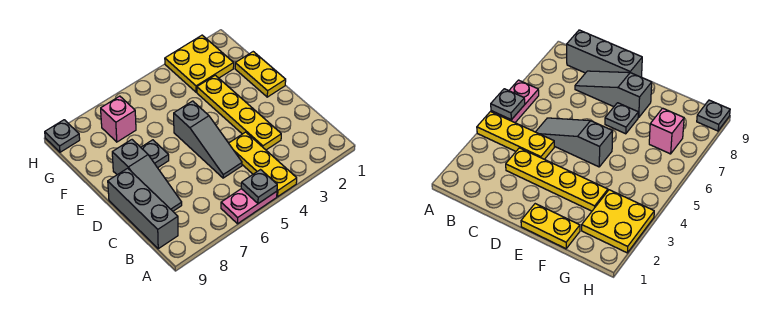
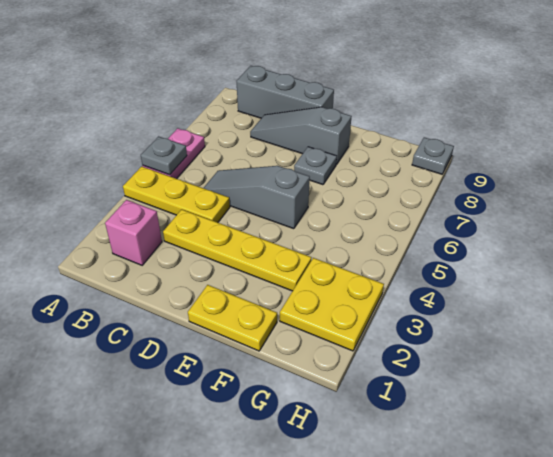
pink brick G7 level 1 -> pink brick B2 level 1

